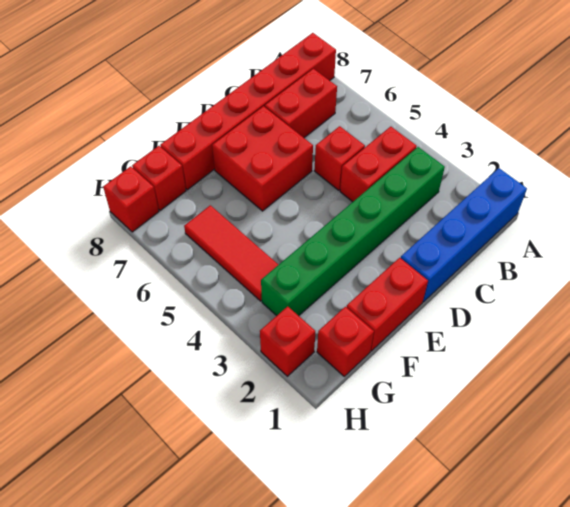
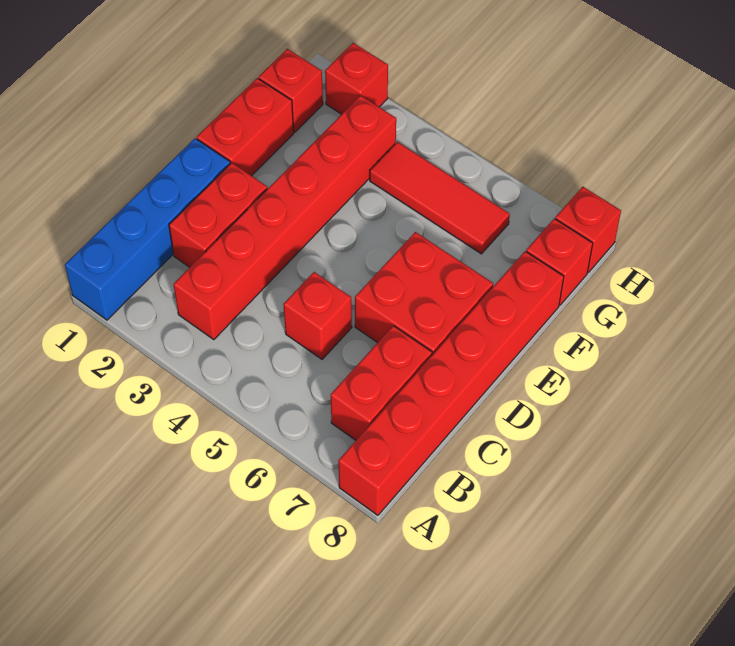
green brick B3:G3 level 1 -> red brick B3:G3 level 1
red brick B4:C4 level 1 -> red brick C2:D2 level 1

